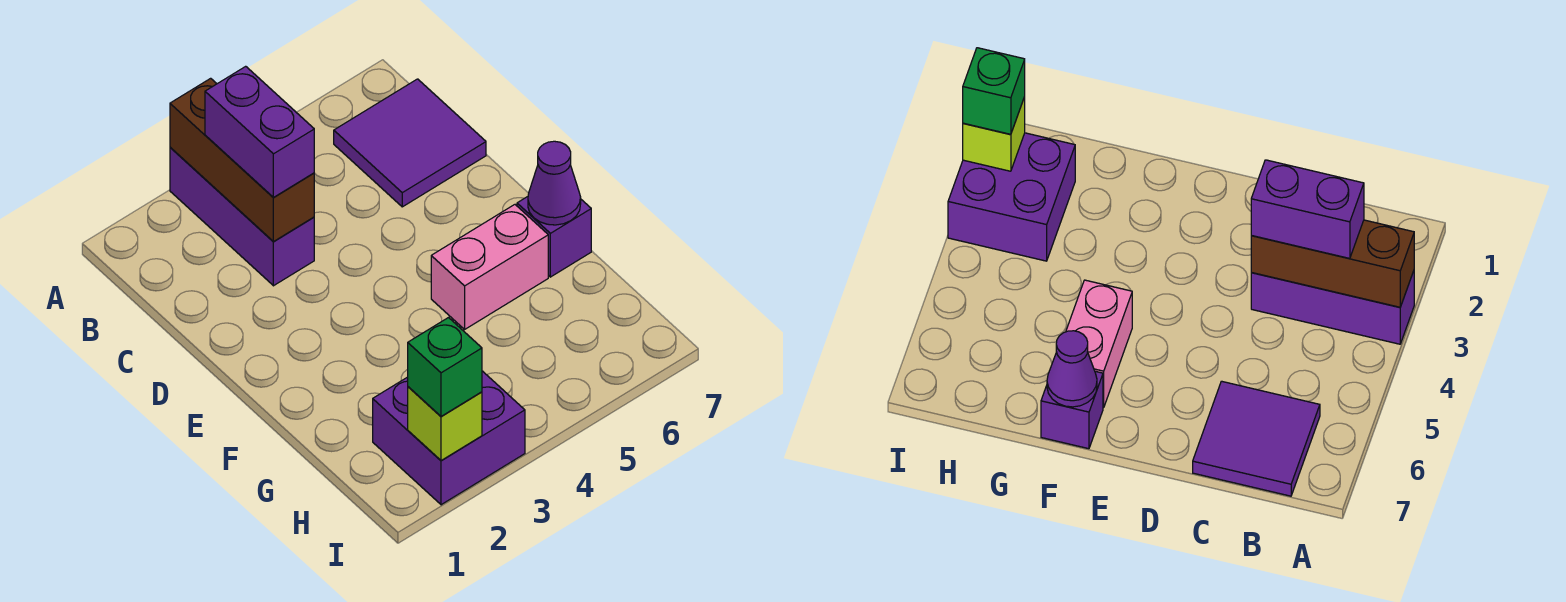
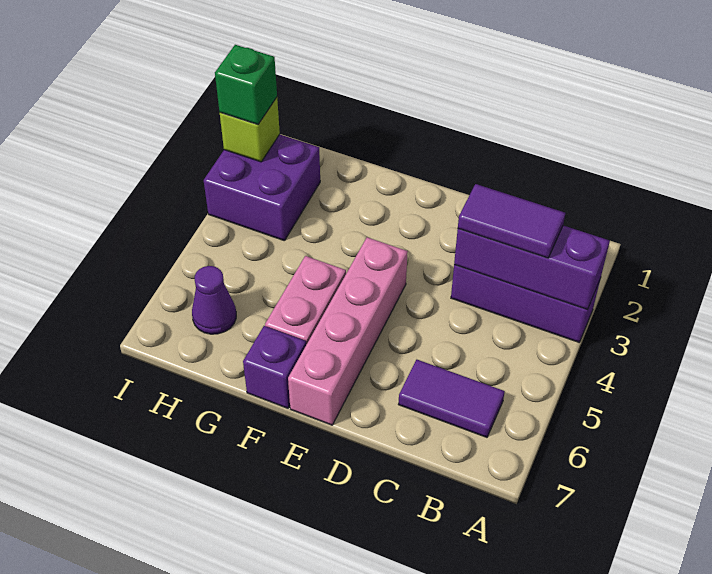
brown brick A3:C3 level 2 -> purple brick A3:C3 level 2
purple brick B3:C3 level 3 -> purple tile B3:C3 level 3
purple tile B6:C7 level 1 -> purple tile B6:C6 level 1
none -> pink brick E4:E7 level 1
purple cone F7 level 2 -> purple cone H6 level 1

